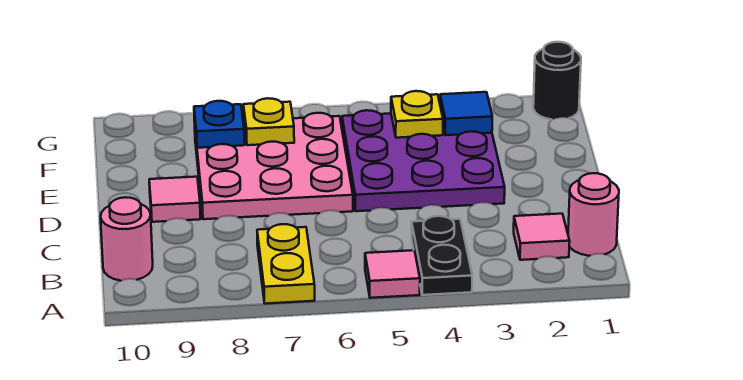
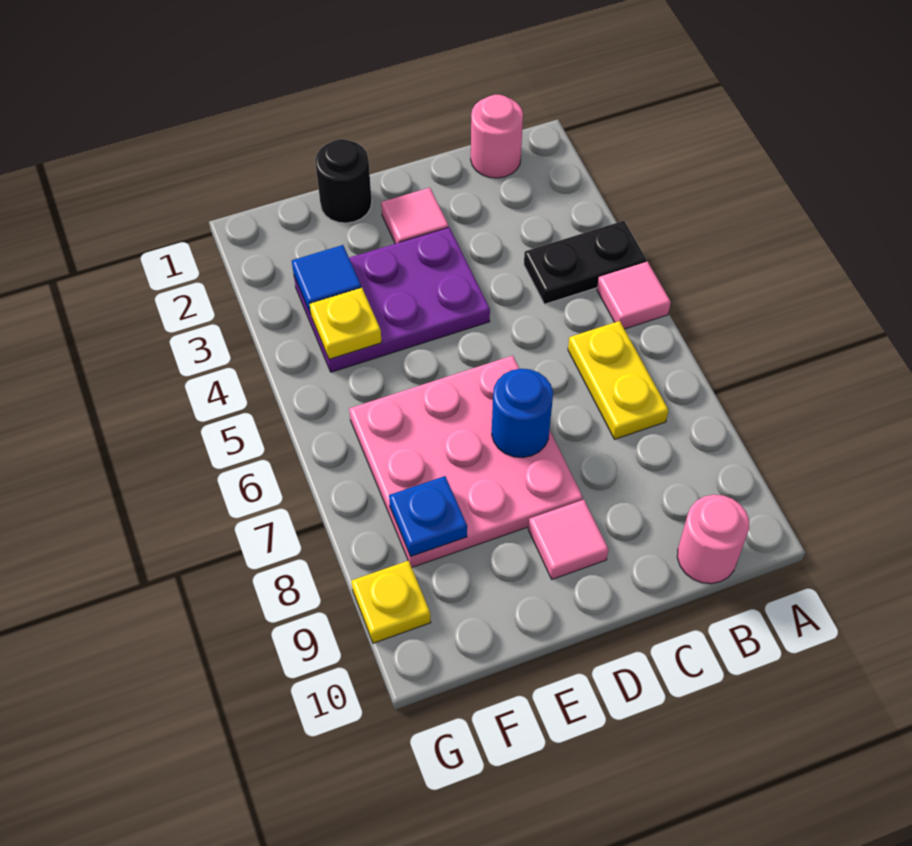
yellow plate A7:B7 level 1 -> yellow plate B6:B7 level 1
pink tile B2 level 1 -> pink tile D2 level 1
purple plate D3:F5 level 1 -> purple plate D3:F4 level 1
none -> blue round brick D7 level 2
yellow plate F7 level 2 -> yellow plate G9 level 1
black round brick G1 level 1 -> black round brick E1 level 1

